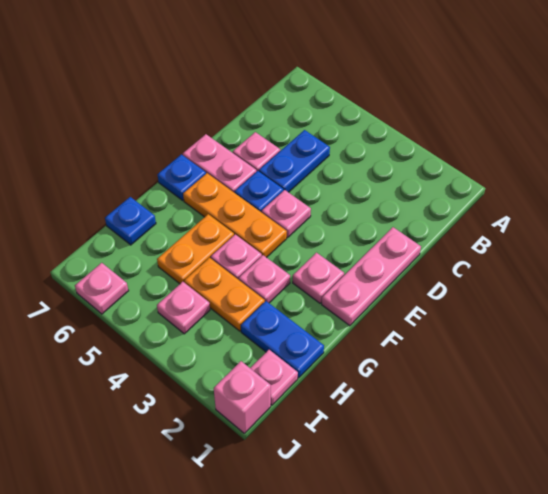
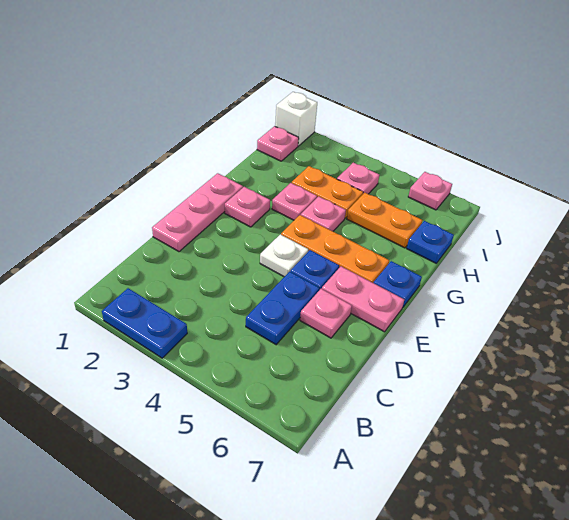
pink plate E4 level 1 -> white plate E4 level 1
orange plate G5:H5 level 1 -> orange plate H5:H6 level 1
blue plate H1:H2 level 1 -> blue plate A2:A3 level 1
pink brick J1 level 1 -> white brick J1 level 1

